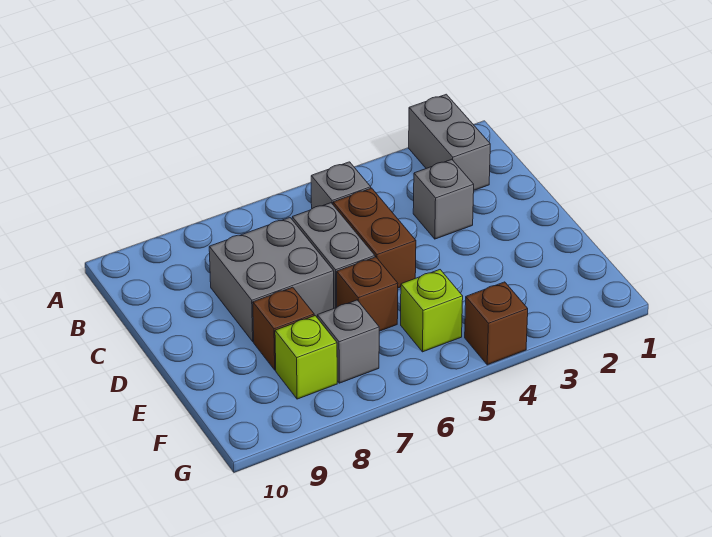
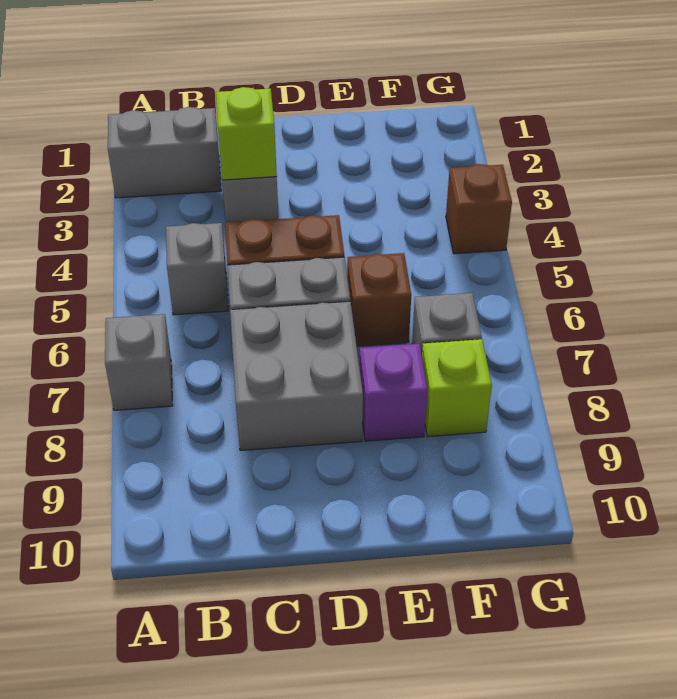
none -> grey brick A7 level 1
brown brick E8 level 1 -> purple brick E8 level 1
lime brick F5 level 1 -> lime brick C3 level 2

